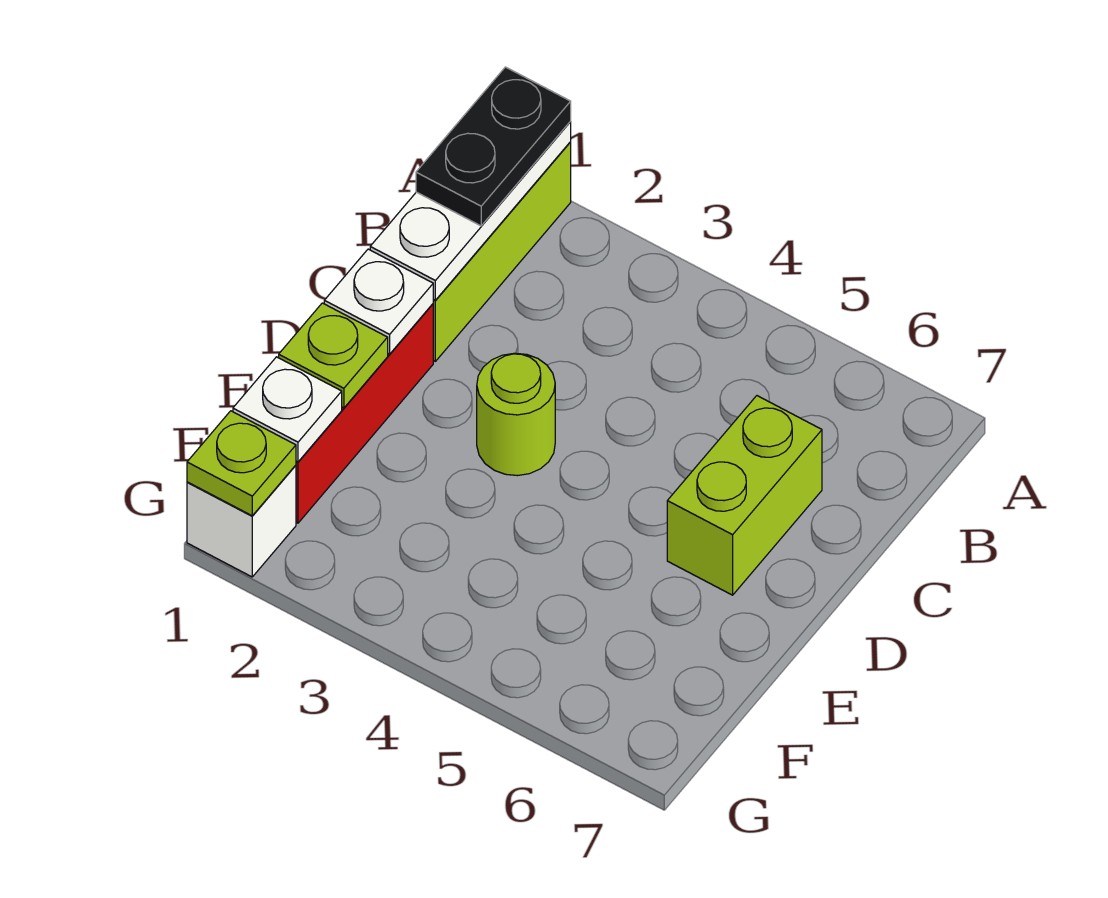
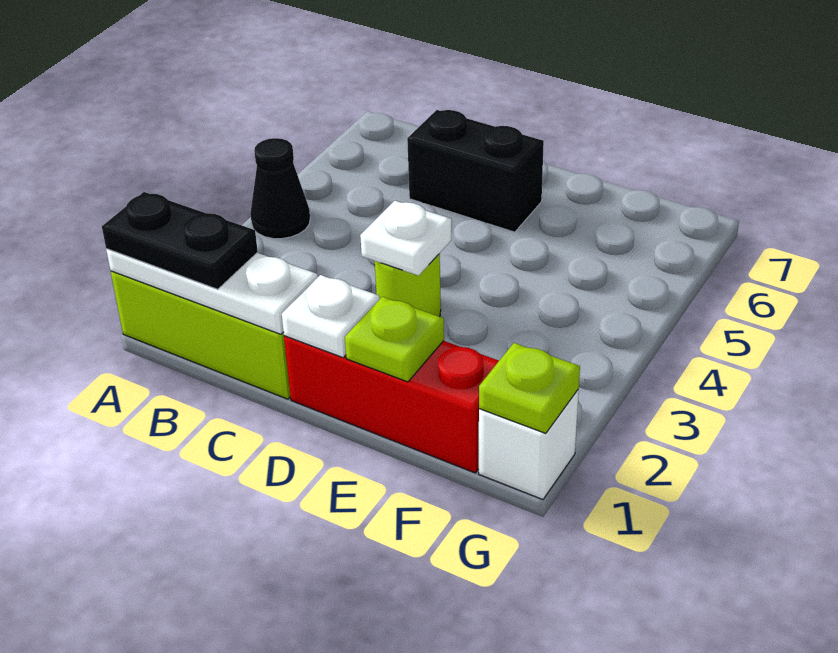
none -> black cone A4 level 1
lime brick C6:D6 level 1 -> black brick C6:D6 level 1
white plate F1 level 2 -> white plate D3 level 2

